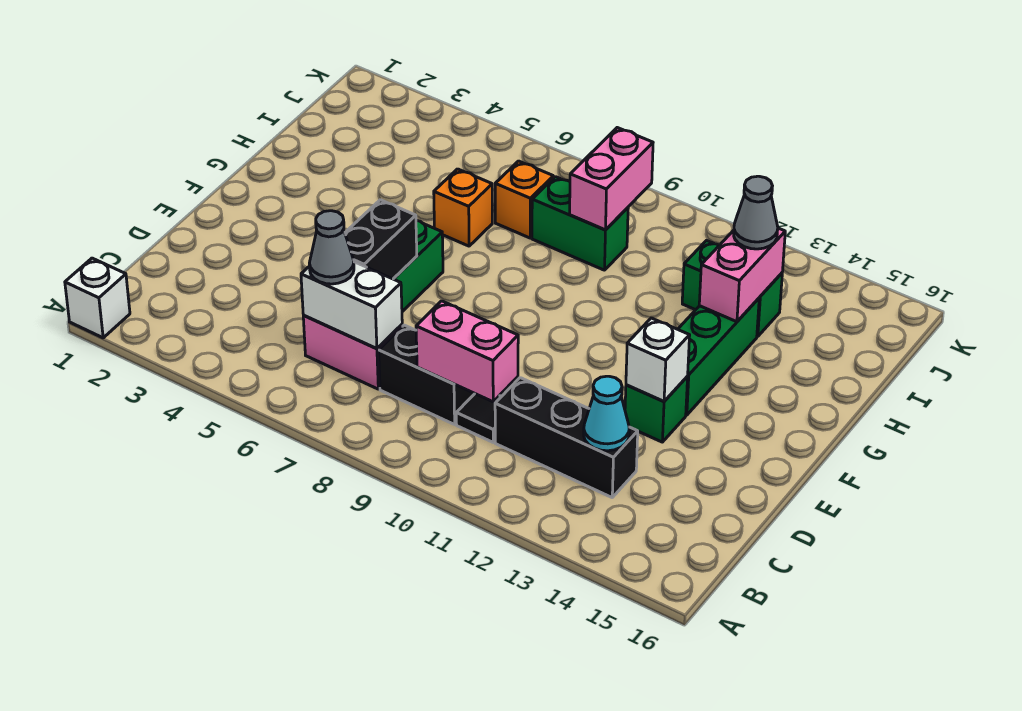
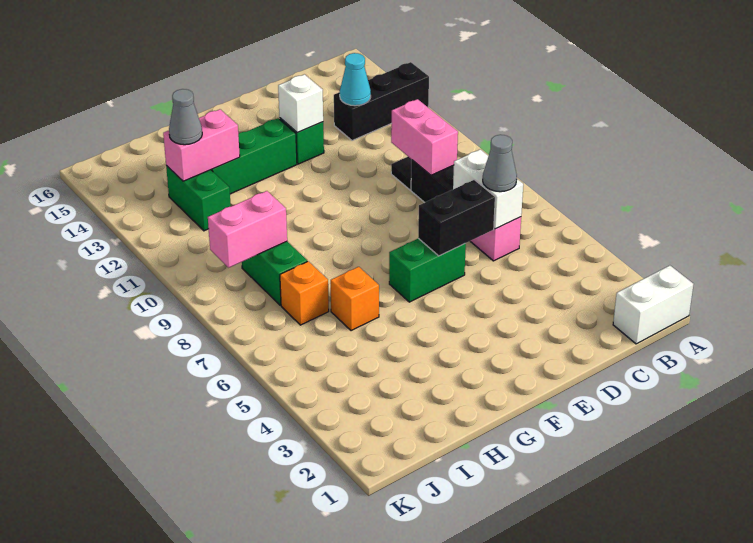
white brick A1 level 1 -> white brick A1:B1 level 1
black brick C11:C13 level 1 -> black brick A13:C13 level 1

